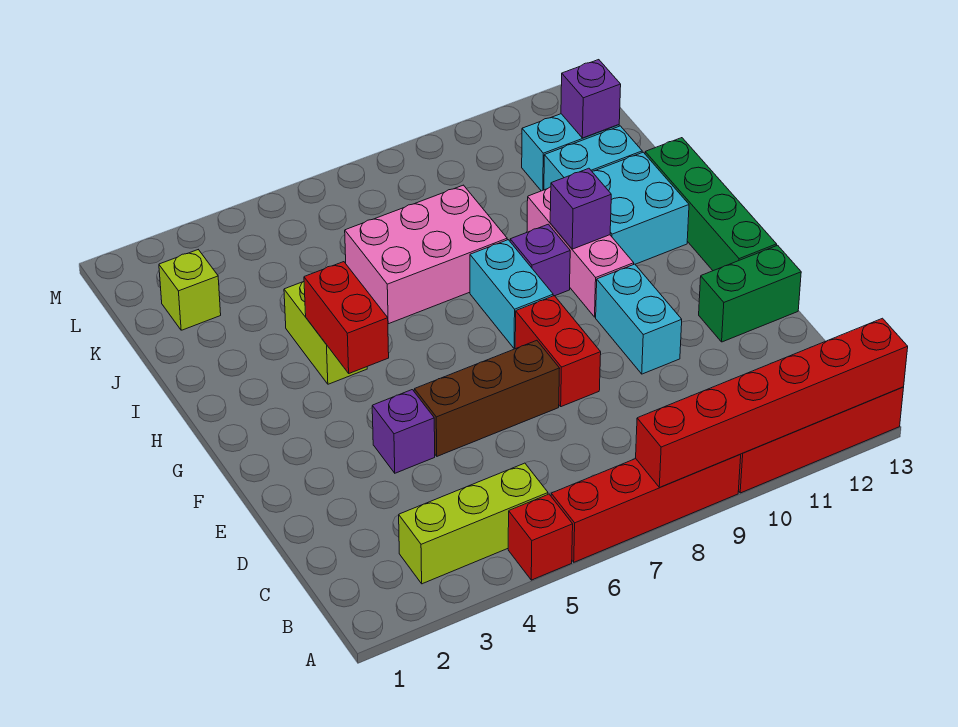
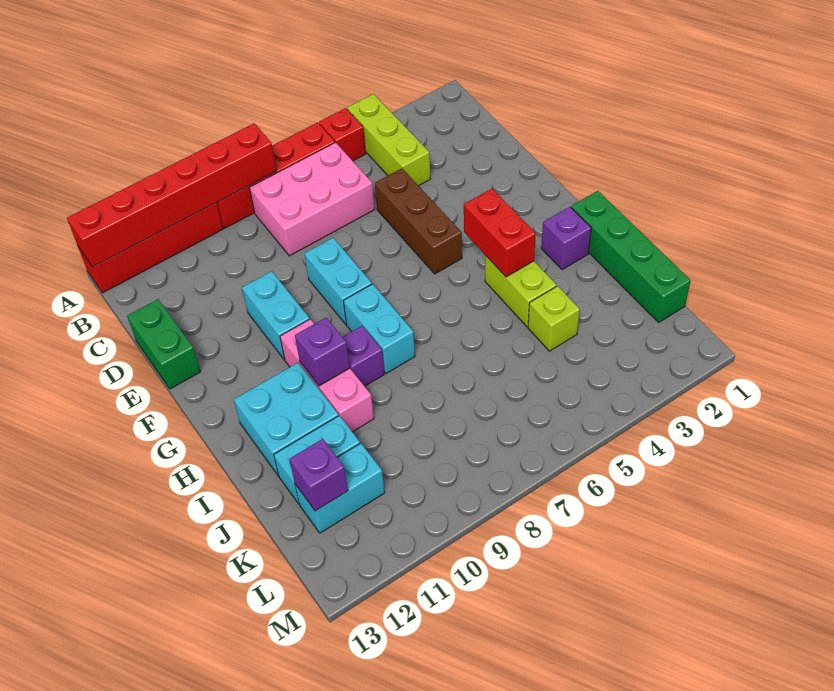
lime brick B3:B5 level 1 -> lime brick A4:C4 level 1
purple brick E4 level 1 -> purple brick H2 level 1
brown brick E5:E7 level 1 -> brown brick D5:F5 level 1
red brick E8:F8 level 1 -> cyan brick E8:F8 level 1
green brick E12:E13 level 1 -> green brick D13:E13 level 1
green brick F13:I13 level 1 -> green brick H1:K1 level 1
pink brick I6:J8 level 1 -> pink brick B6:C8 level 1
lime brick K2 level 1 -> lime brick J4 level 1

